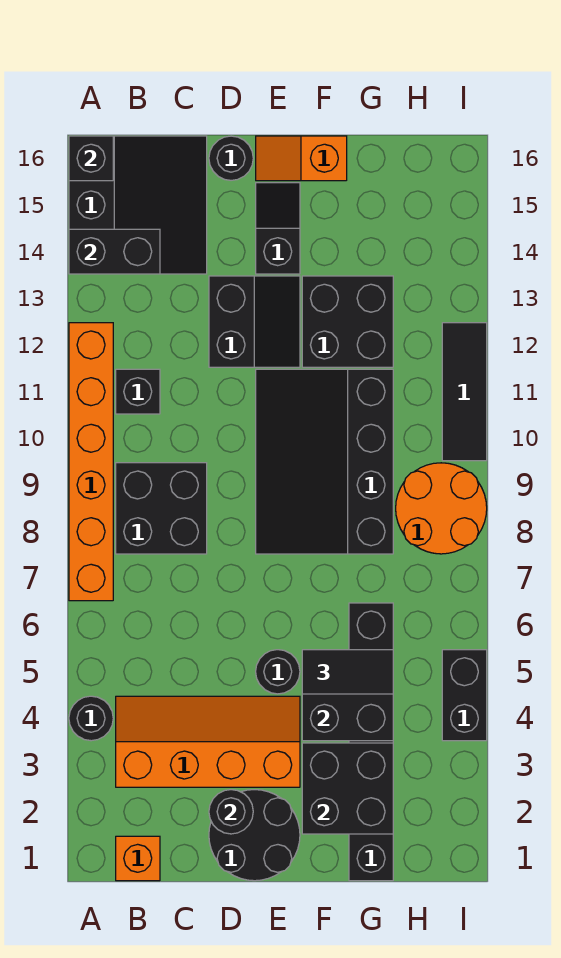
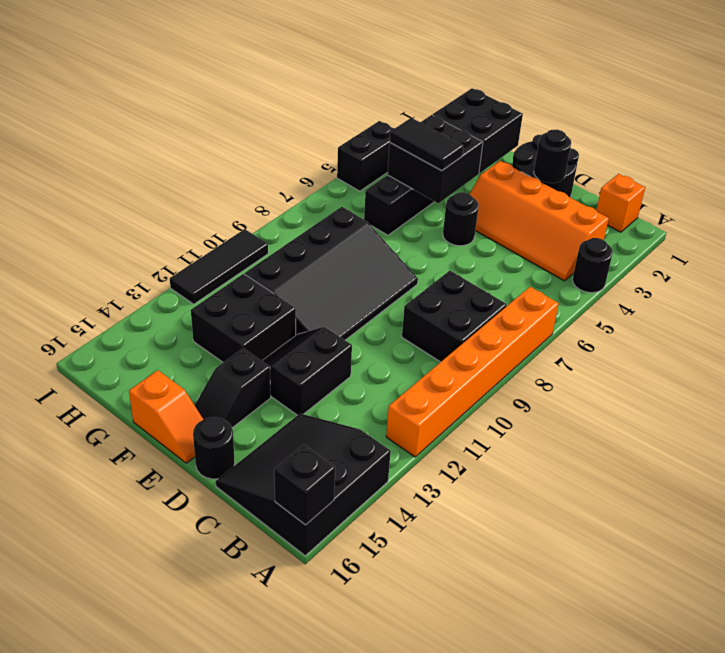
black brick A14:B14 level 2 -> none
black brick B11 level 1 -> none
orange round brick H8:I9 level 1 -> none

